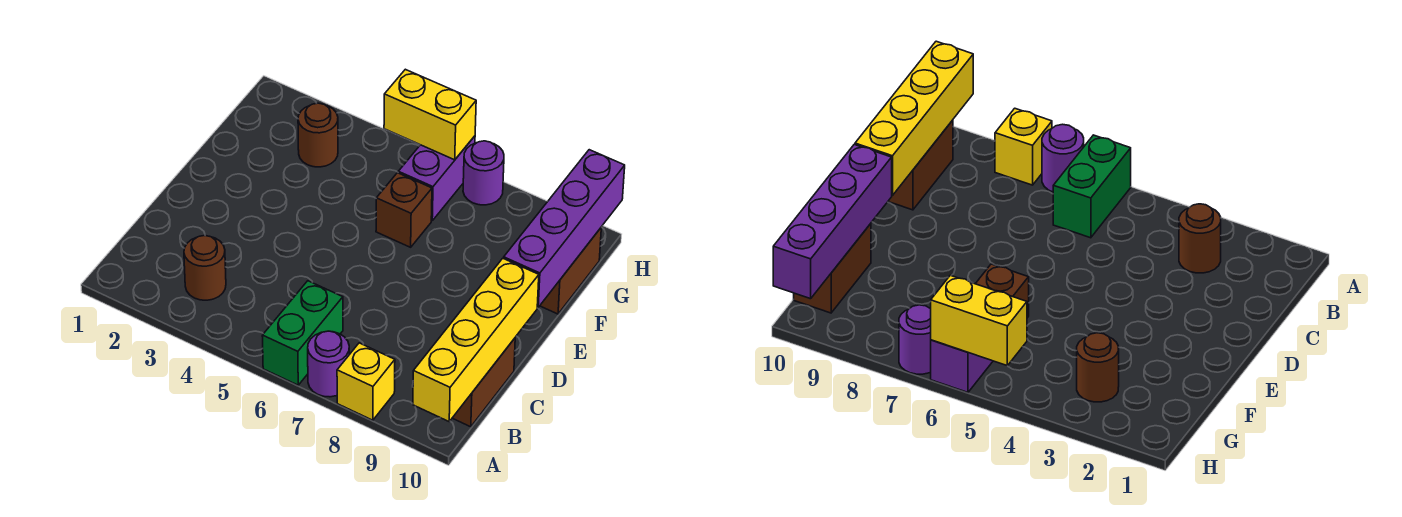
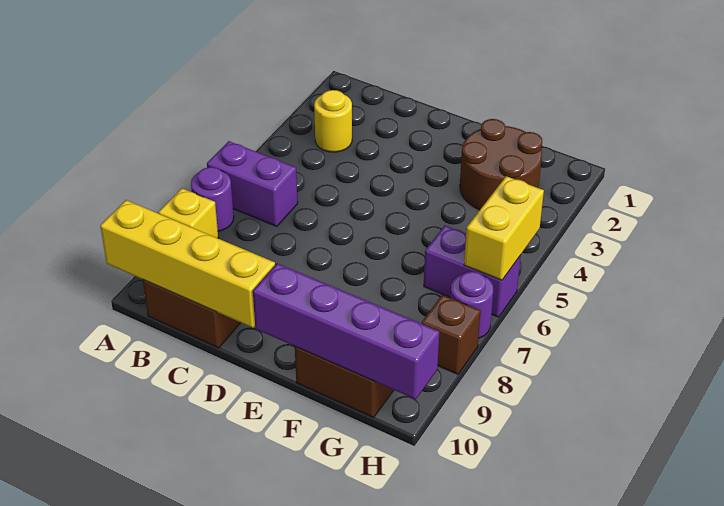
green brick A6:B6 level 1 -> purple brick A6:B6 level 1
brown round brick B3 level 1 -> yellow round brick B3 level 1
brown brick F6 level 1 -> brown brick H8 level 1
brown round brick G3 level 1 -> brown round brick F2:G3 level 1

